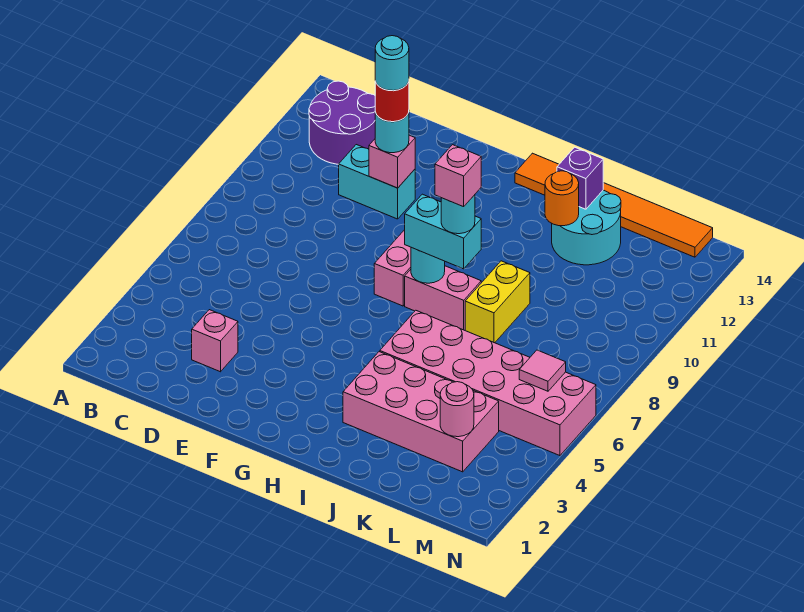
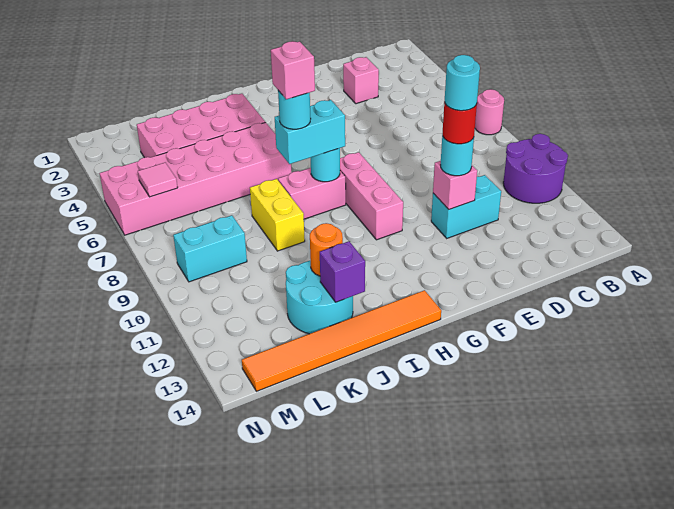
purple round brick B12:C13 level 1 -> purple round brick A10:B11 level 1
pink round brick L3 level 2 -> pink round brick A7 level 1
none -> cyan brick L9:M9 level 1

